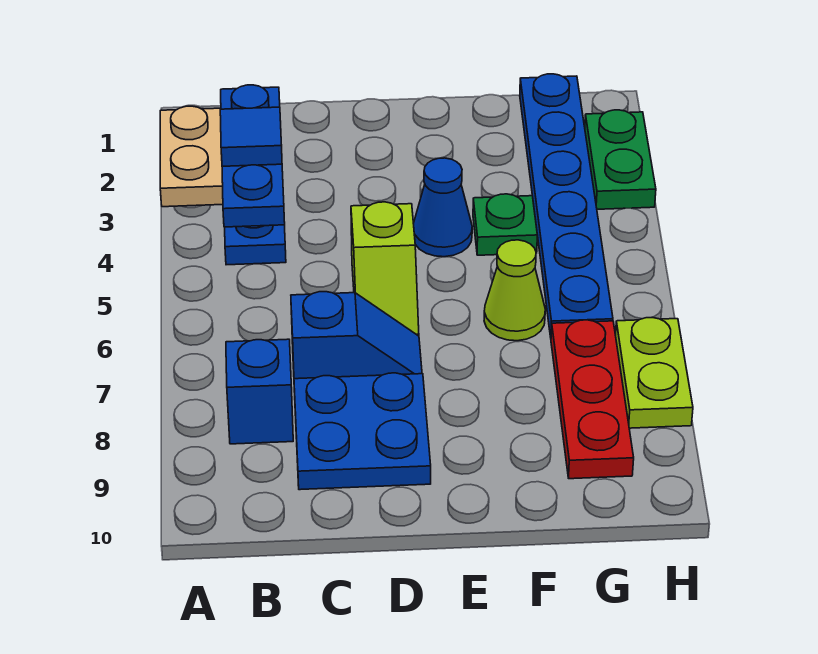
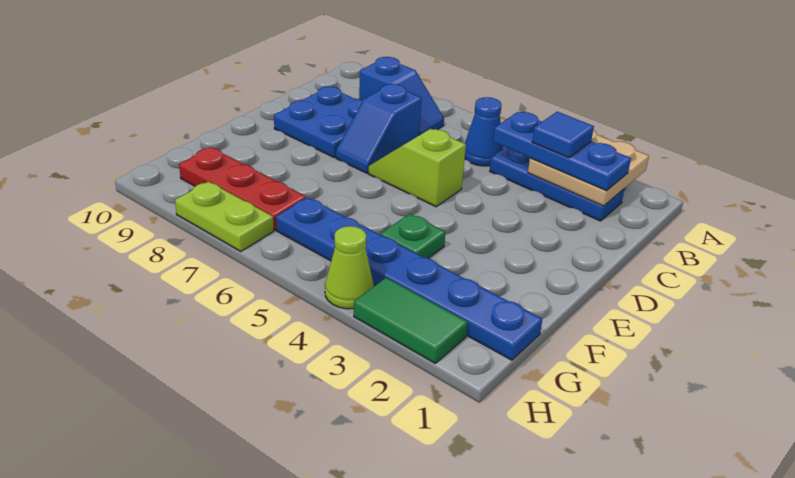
blue cone E4 level 1 -> blue cone B5 level 1
lime cone F6 level 1 -> lime cone H4 level 1
green plate H2:H3 level 1 -> green tile H2:H3 level 1

